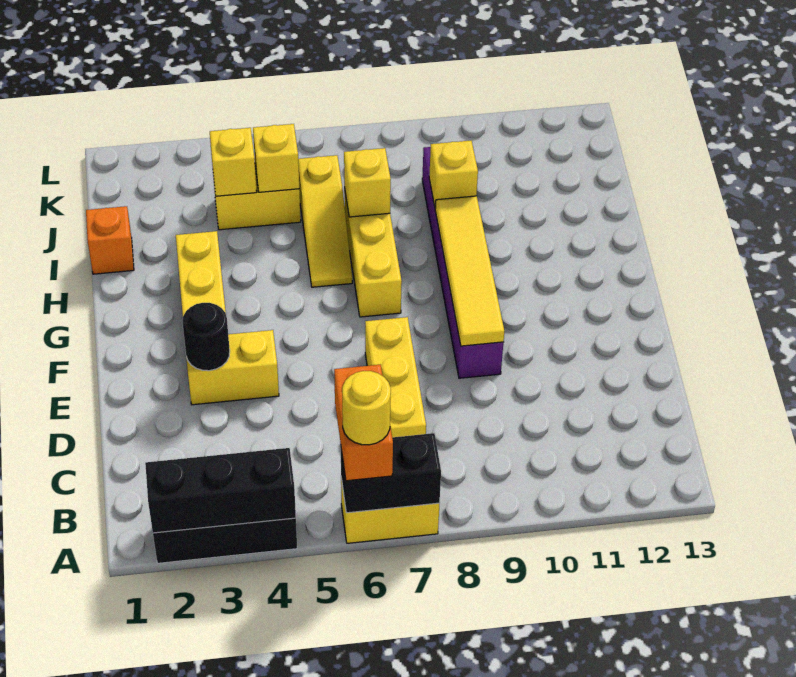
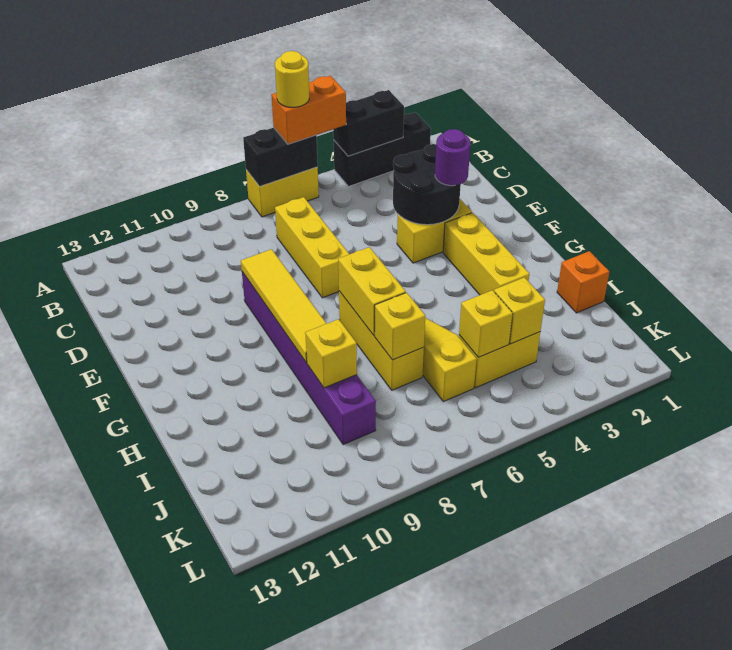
black brick A2:A4 level 2 -> black brick A3:A4 level 2
orange brick A6:B6 level 3 -> orange brick A5:A6 level 3
black round brick E3 level 2 -> black round brick D3:E4 level 2
none -> purple round brick E3 level 3
none -> yellow brick G7:H7 level 2

